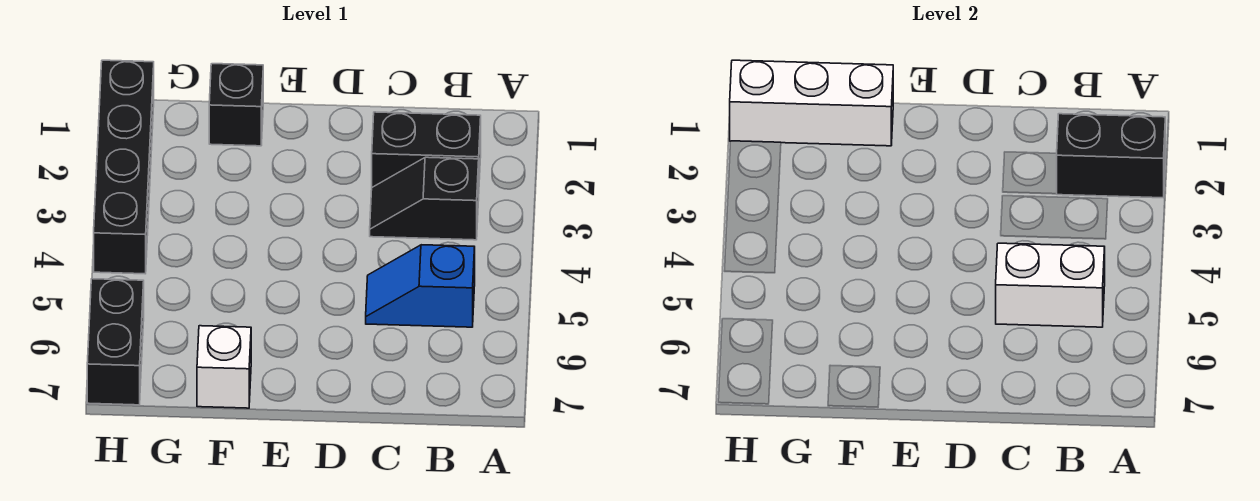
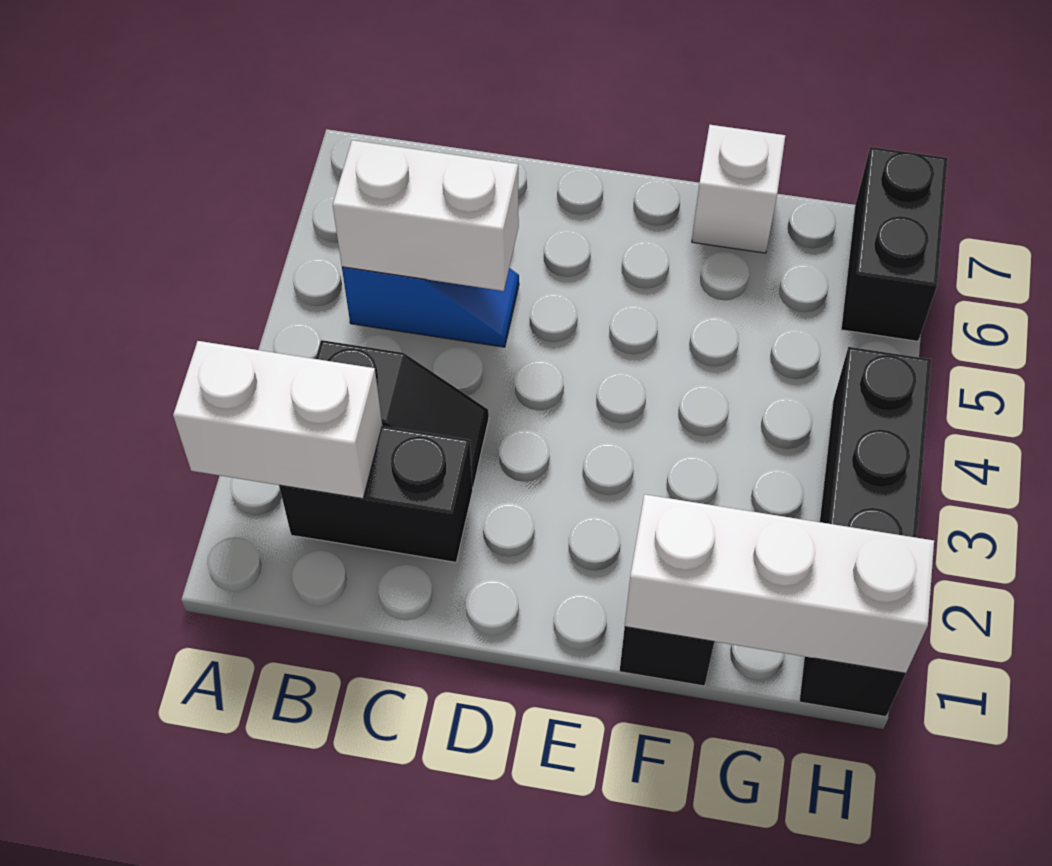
black brick A2:B2 level 2 -> white brick A2:B2 level 2

